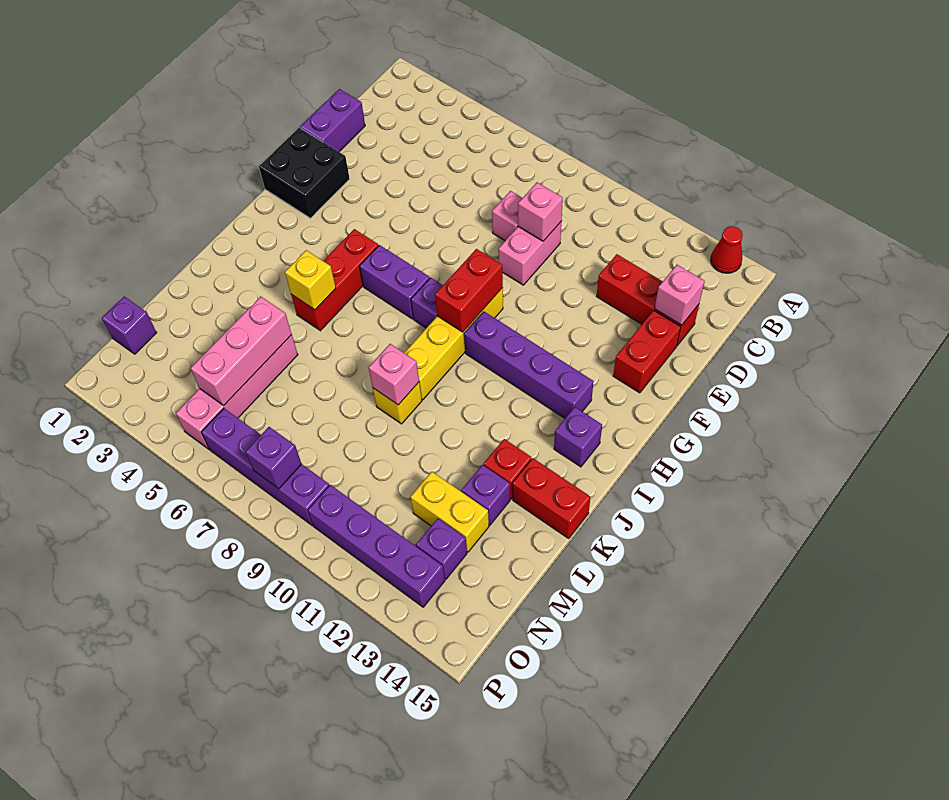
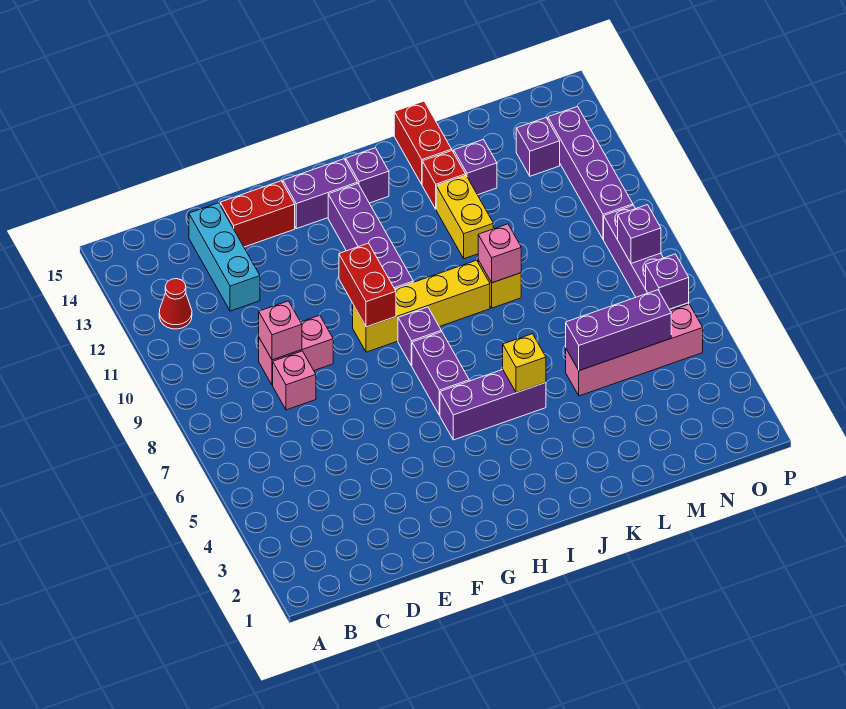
red cone A14 level 1 -> red cone B12 level 1
purple brick D1:E1 level 1 -> purple brick G14:H14 level 1
red brick D12:D14 level 1 -> cyan brick D12:D14 level 1
pink brick D14 level 2 -> none
black brick F1:G2 level 1 -> none
red brick G9:H9 level 2 -> red brick G9:G10 level 2
red brick H5:J5 level 1 -> purple brick H5:J5 level 1
pink brick L5:N5 level 2 -> purple brick L5:N5 level 2
yellow brick M12:M13 level 1 -> yellow brick K11:K12 level 1
purple brick N1 level 1 -> purple brick O6 level 2

